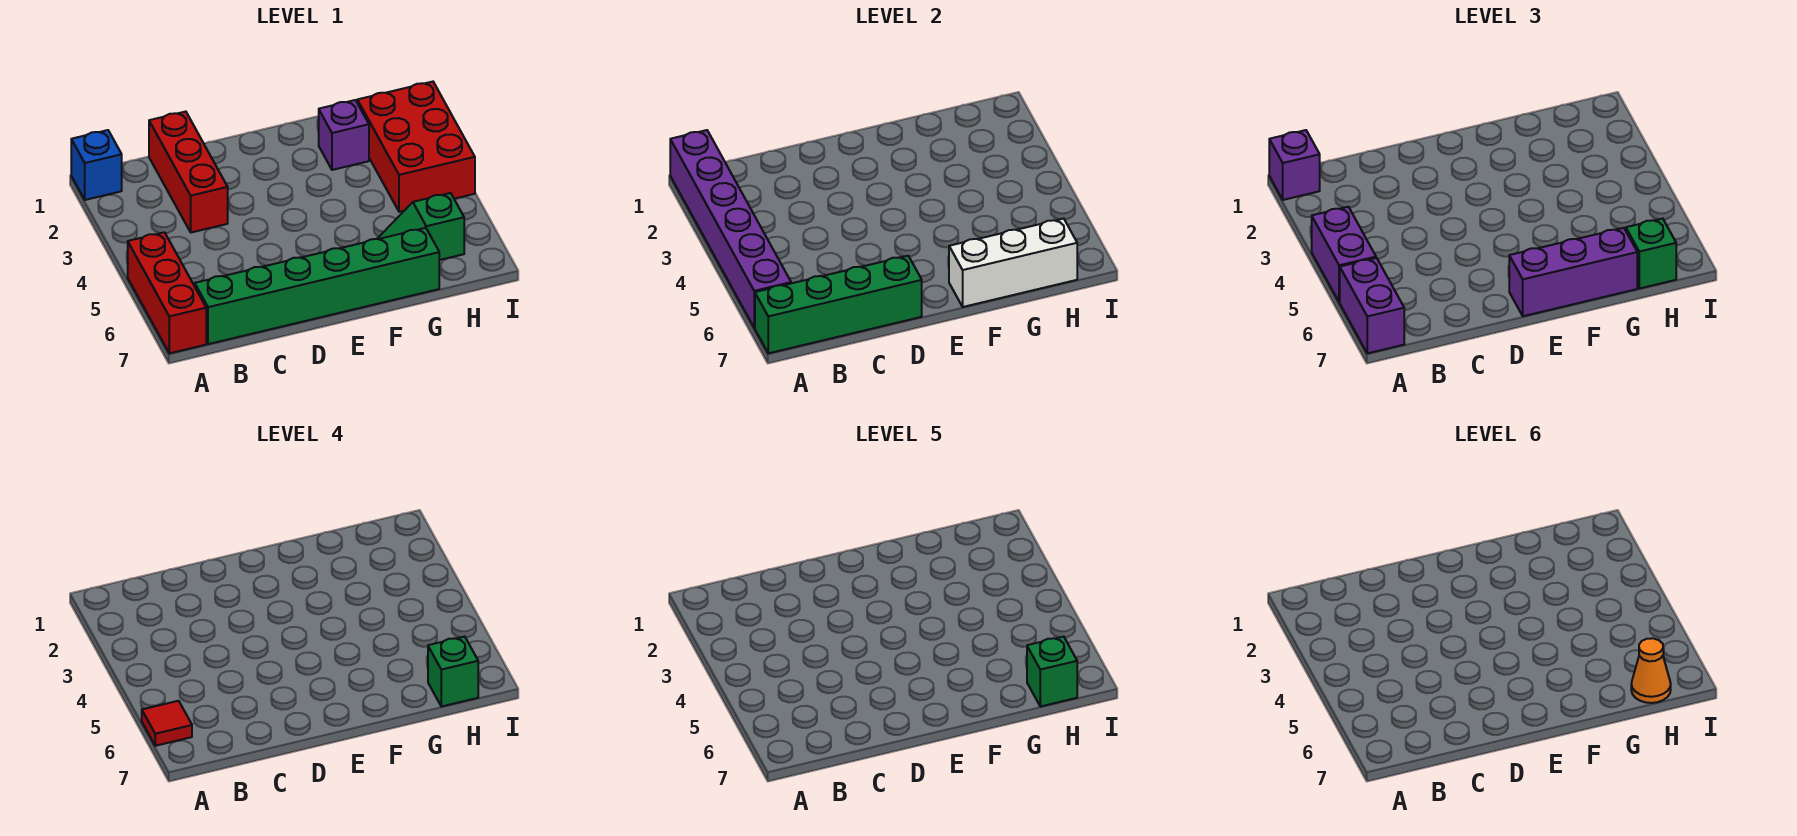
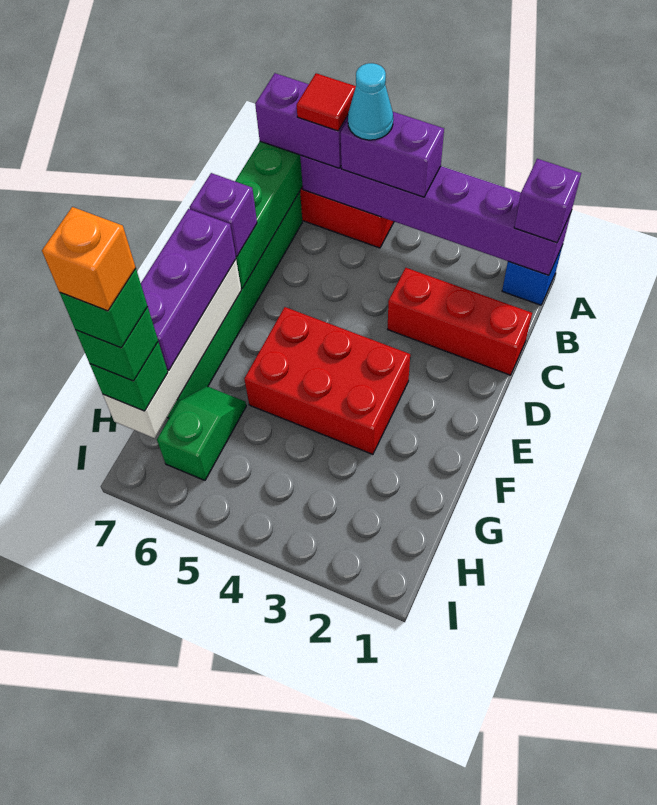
none -> cyan cone A5 level 4
white brick F7:H7 level 2 -> white brick E7:H7 level 2
purple brick G2 level 1 -> purple brick D7 level 3
red brick H2:I4 level 1 -> red brick E3:F5 level 1
orange cone H7 level 6 -> orange brick H7 level 6

